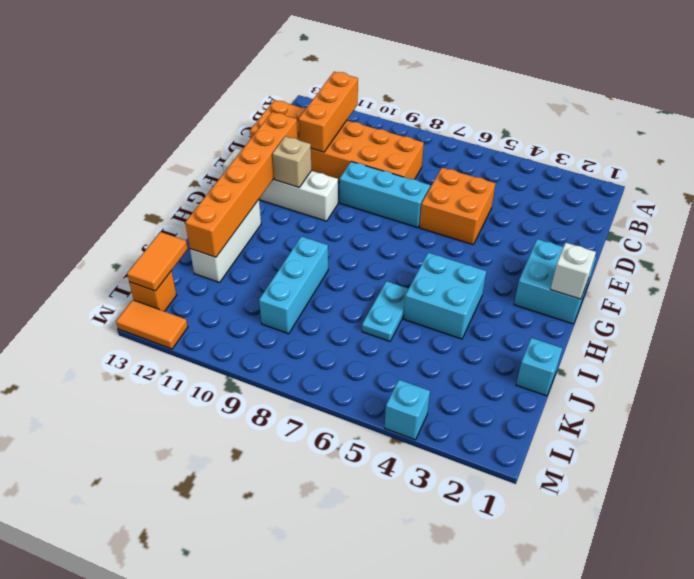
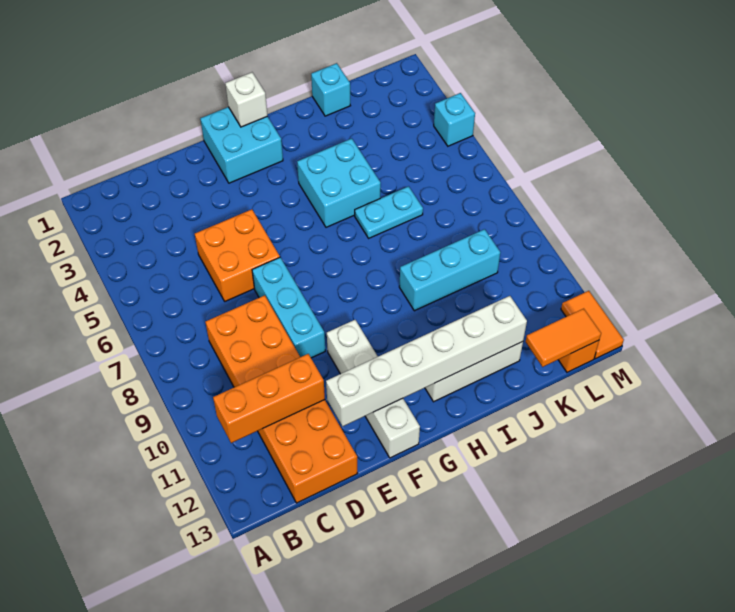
orange brick E12:J12 level 2 -> white brick E12:J12 level 2
tan brick F11 level 2 -> none

